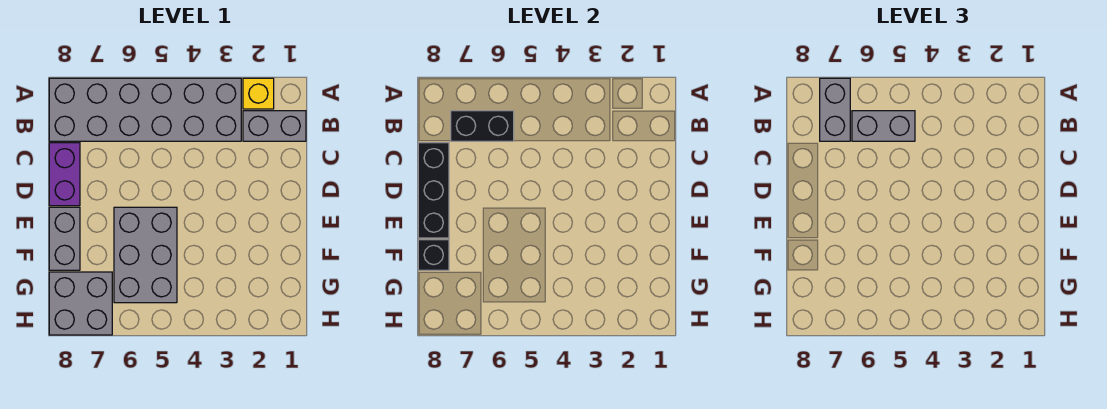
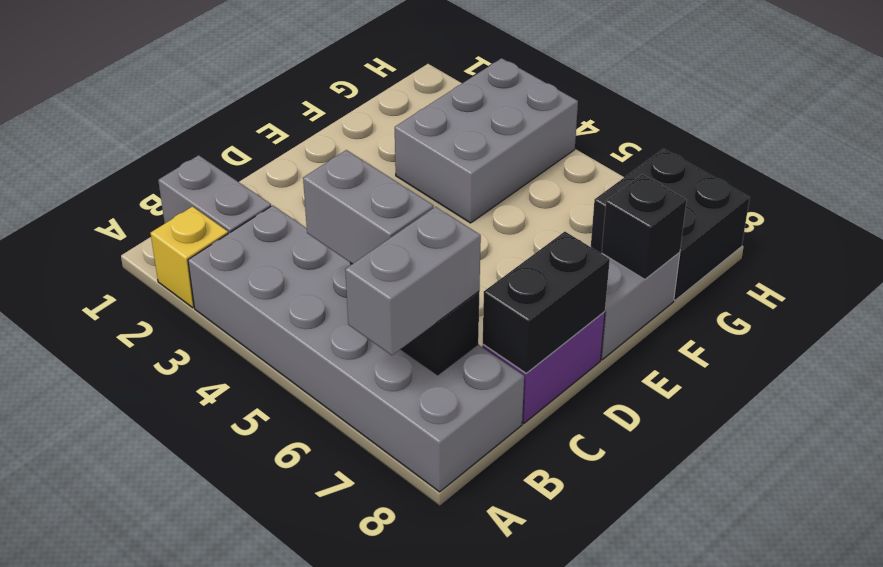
black brick C8:E8 level 2 -> black brick C8:D8 level 2
grey brick E5:G6 level 1 -> grey brick F3:H4 level 1
grey brick G7:H8 level 1 -> black brick G7:H8 level 1

